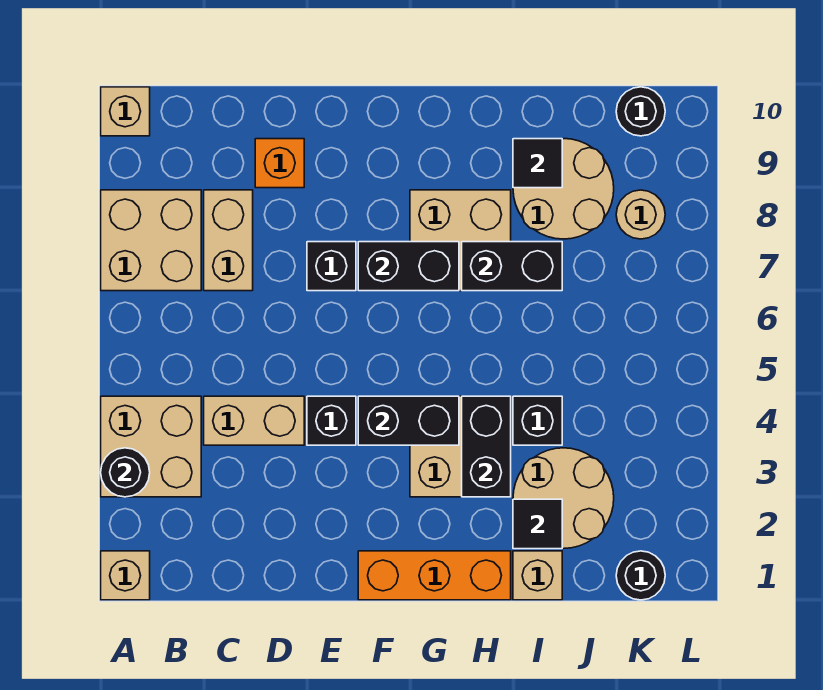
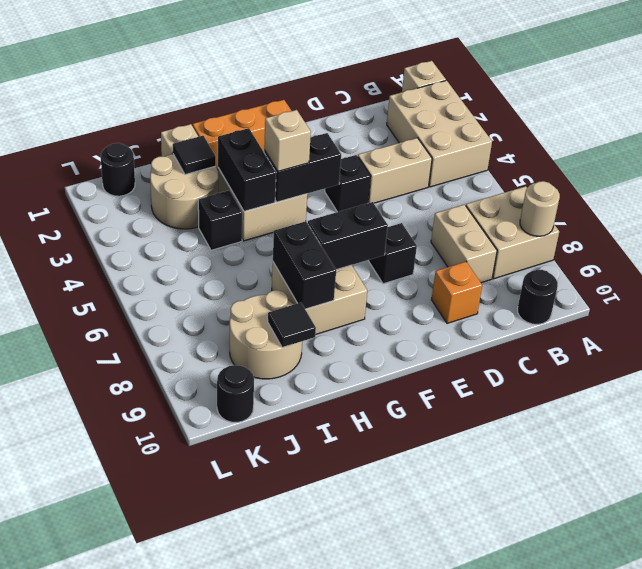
tan brick A3:B4 level 1 -> tan brick A2:B4 level 1
black round brick A3 level 2 -> black round brick B10 level 1
tan brick A10 level 1 -> tan brick G4 level 3
black brick H7:I7 level 2 -> black brick H7:H8 level 2
tan round brick K8 level 1 -> tan round brick A8 level 2

